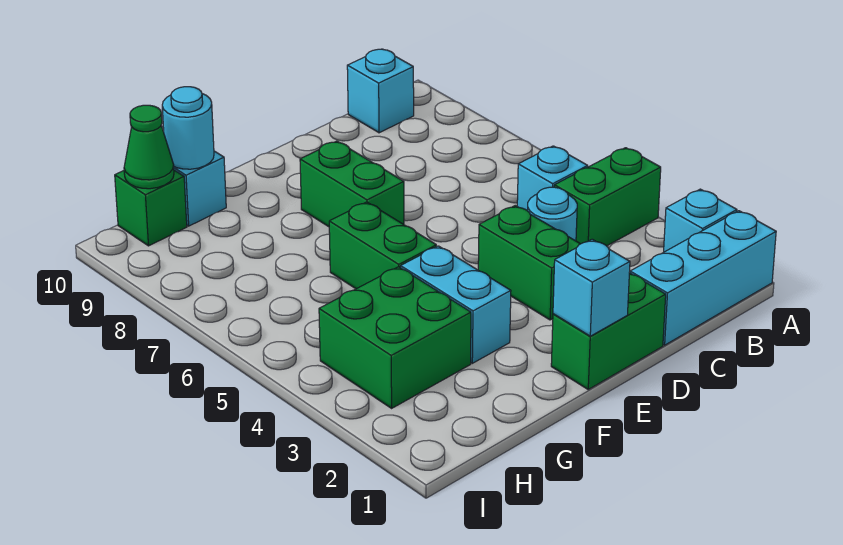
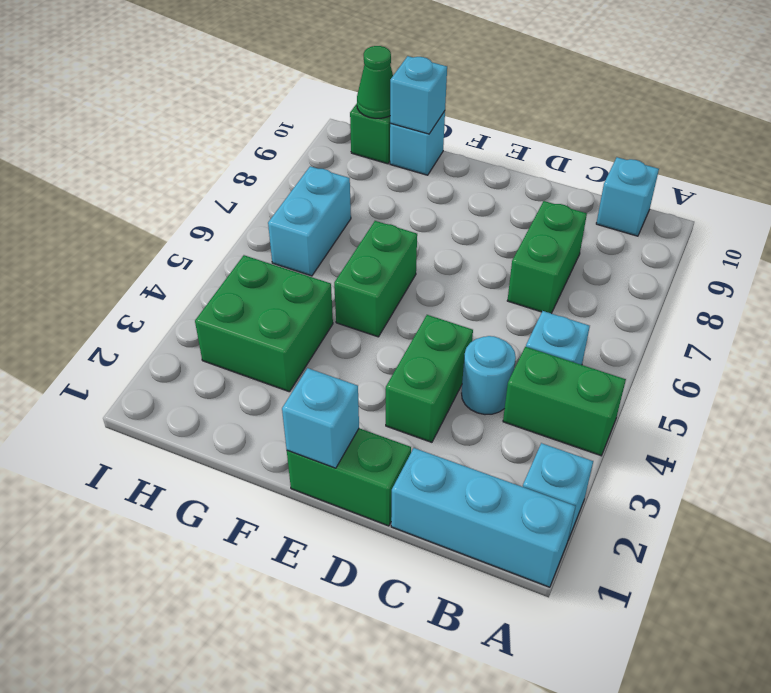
green brick E7:E8 level 1 -> green brick C7:C8 level 1
cyan brick F3:F4 level 1 -> cyan brick H6:H7 level 1
cyan round brick G10 level 2 -> cyan brick G10 level 2

